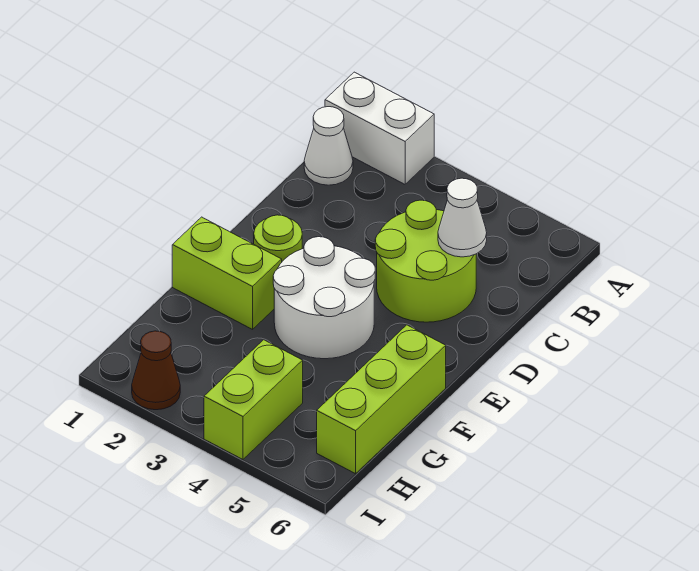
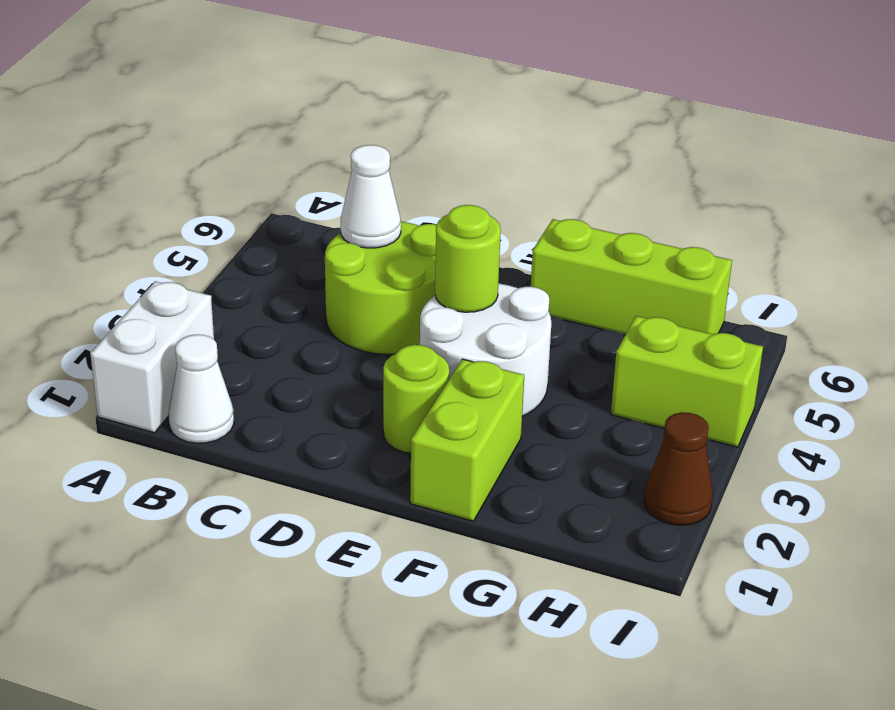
none -> lime round brick E4 level 2

